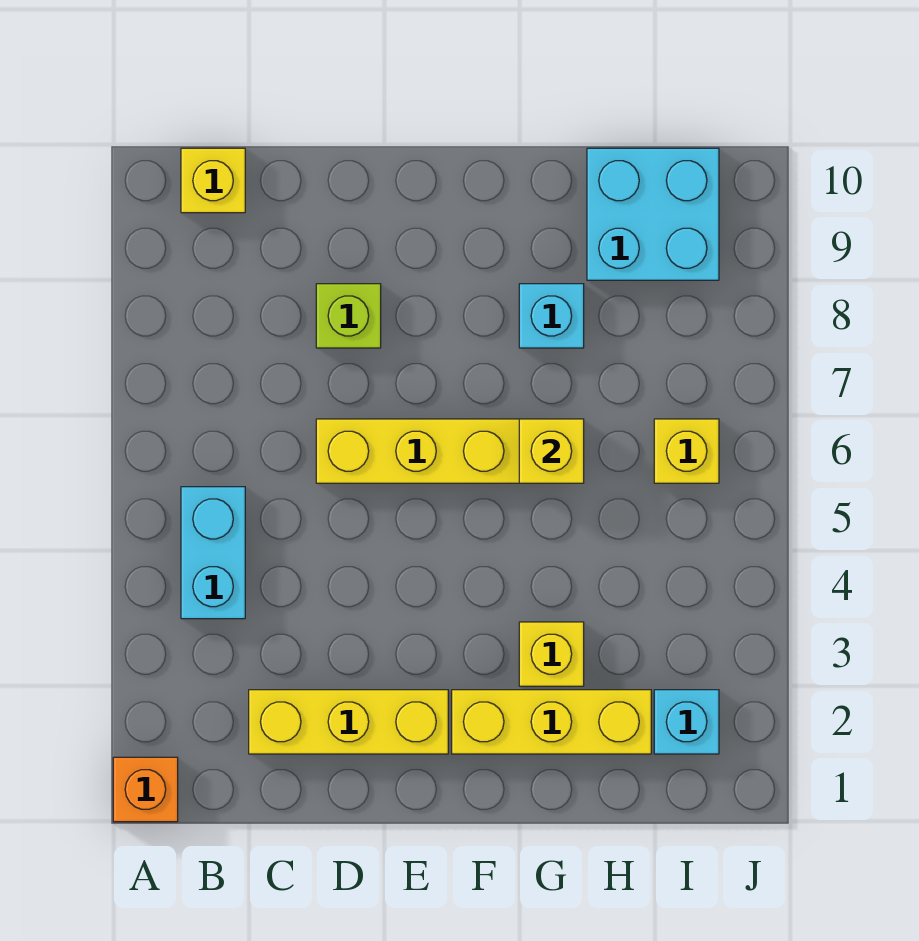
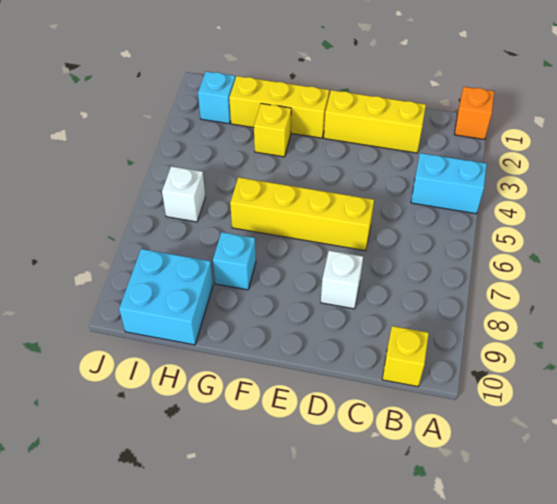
cyan brick B4:B5 level 1 -> cyan brick A4:B4 level 1
lime brick D8 level 1 -> white brick D8 level 1
yellow brick G6 level 2 -> none
yellow brick I6 level 1 -> white brick I6 level 1

